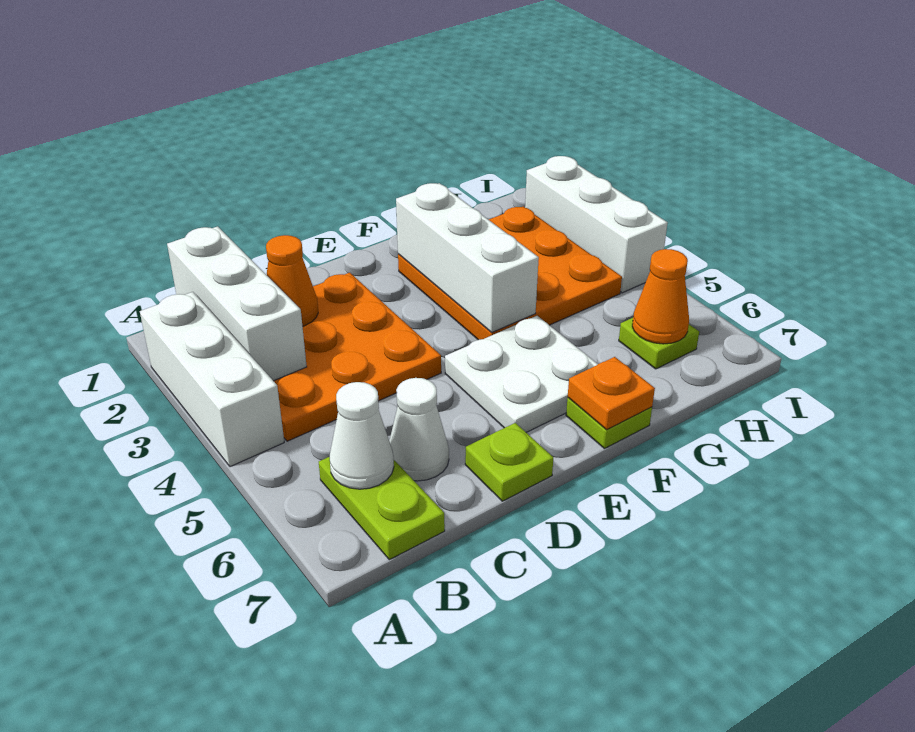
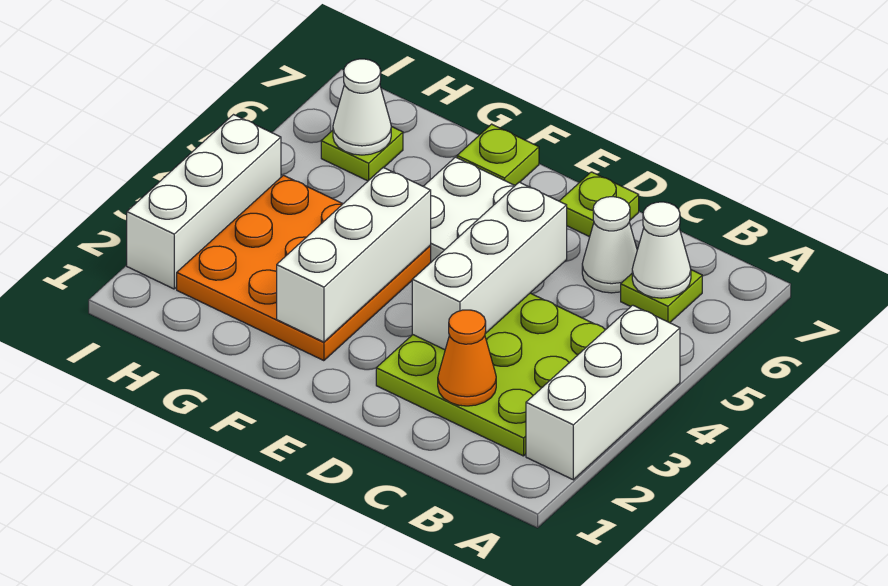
white brick B1:B3 level 2 -> white brick D3:D5 level 2
orange plate B2:D4 level 1 -> lime plate B2:D4 level 1
lime plate B6:B7 level 1 -> lime plate B6 level 1
orange plate F7 level 2 -> none
orange cone H6 level 2 -> white cone H6 level 2

